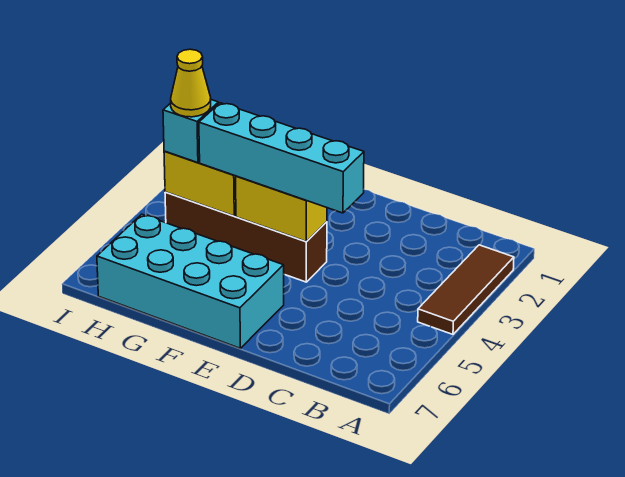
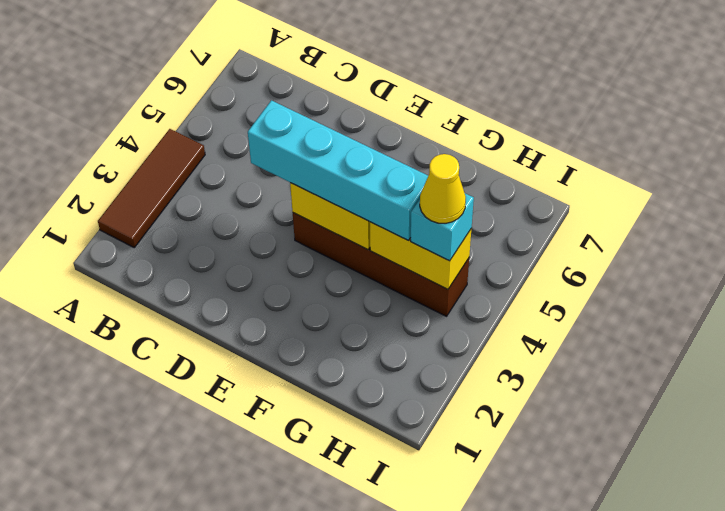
cyan brick E6:H7 level 1 -> none

